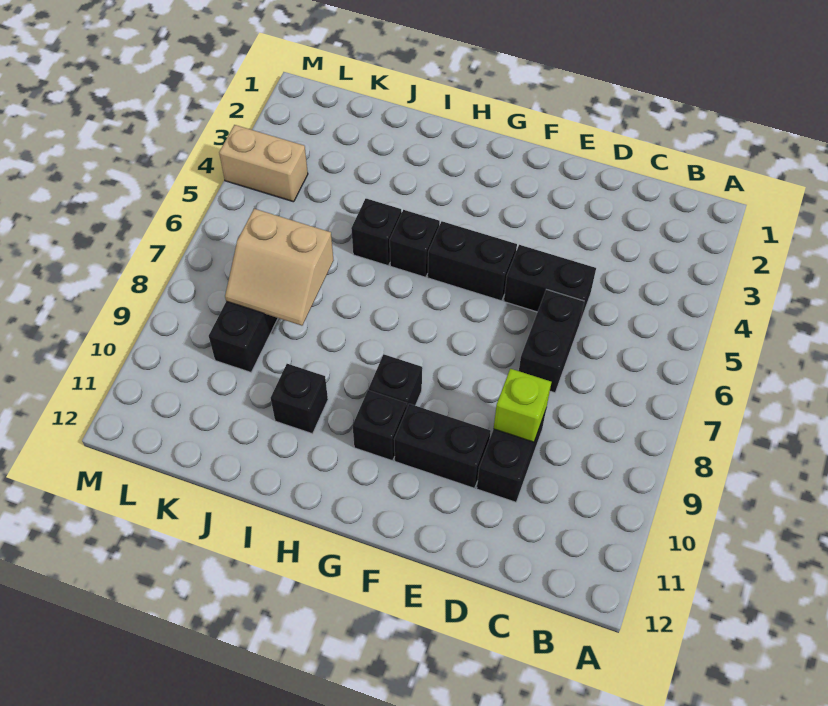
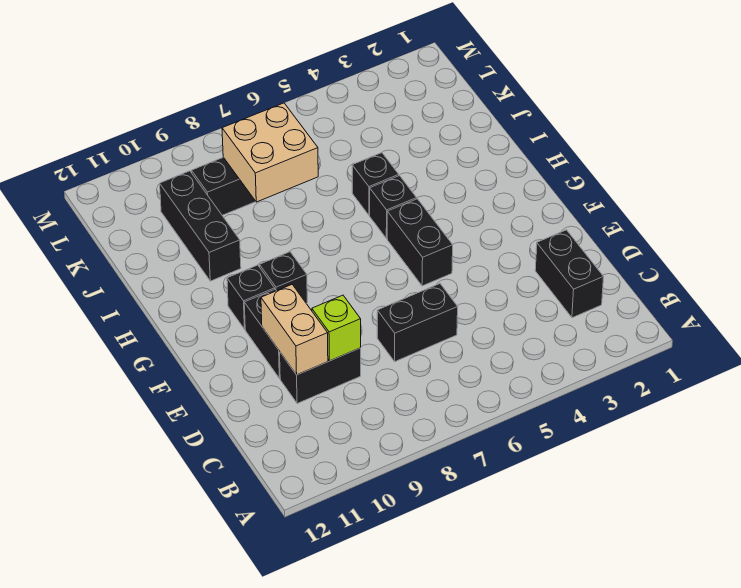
black brick D5:E5 level 1 -> black brick C2:D2 level 1
black brick I10 level 1 -> black brick I10:K10 level 1
tan slope J7:K8 level 2 top 7 -> tan brick J7:K8 level 2
tan brick L4:M4 level 1 -> tan brick D10:E10 level 2

